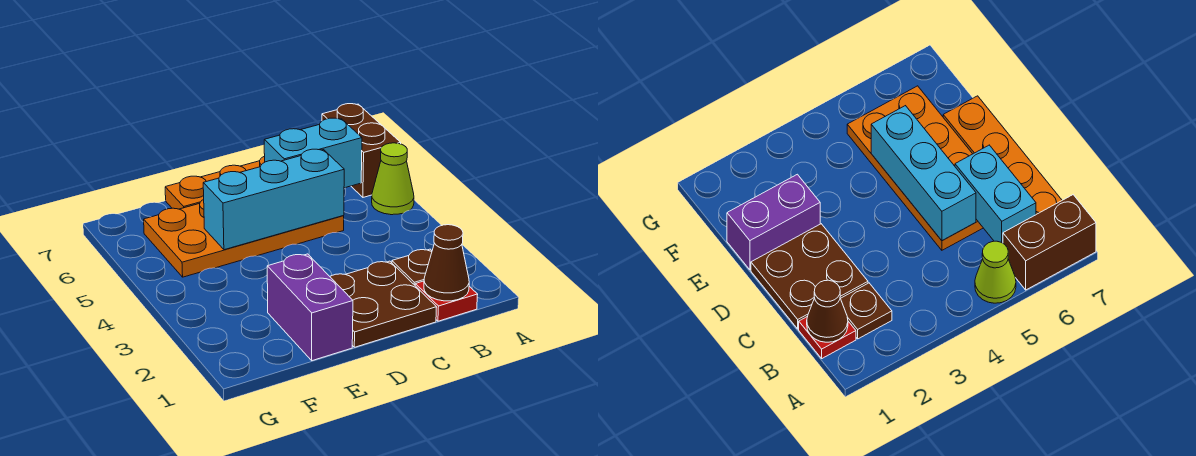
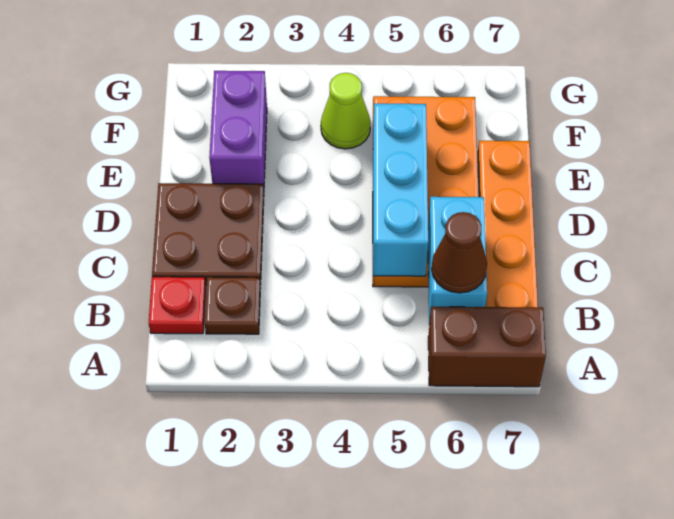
lime cone A5 level 1 -> lime cone F4 level 1
brown cone B1 level 2 -> brown cone B6 level 3
purple brick E1:E2 level 1 -> purple brick E2:F2 level 1

